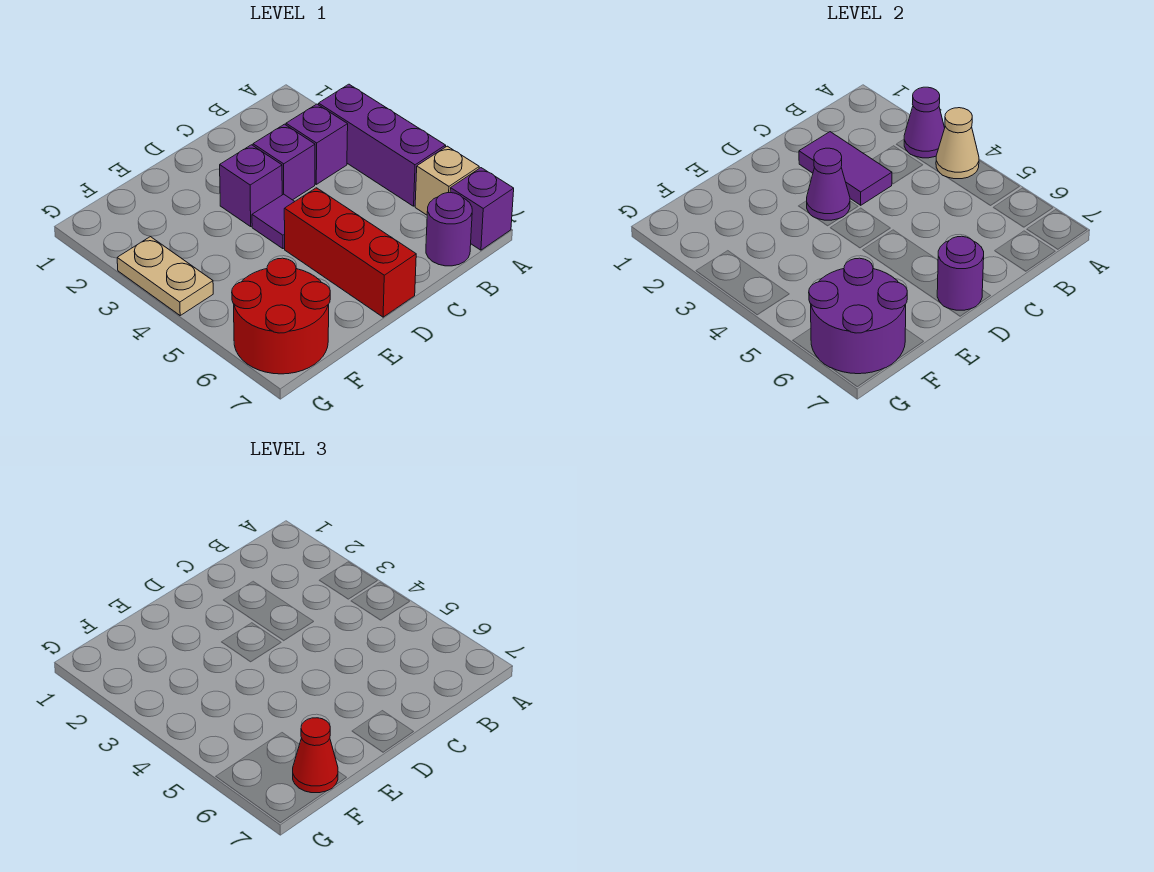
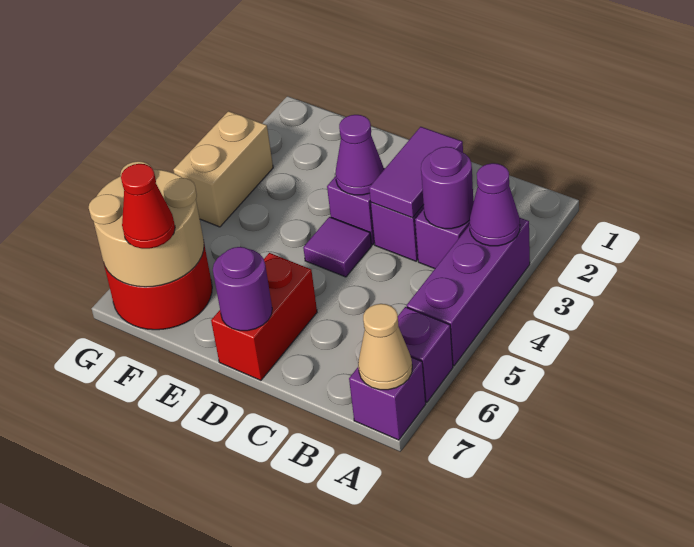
tan cone A4 level 2 -> tan cone A7 level 2
tan brick A6 level 1 -> purple brick A6 level 1
purple round brick B7 level 1 -> purple round brick B3 level 2
red brick D5:D7 level 1 -> red brick D6:D7 level 1
purple round brick F6:G7 level 2 -> tan round brick F6:G7 level 2
tan plate G3:G4 level 1 -> tan brick G3:G4 level 1

